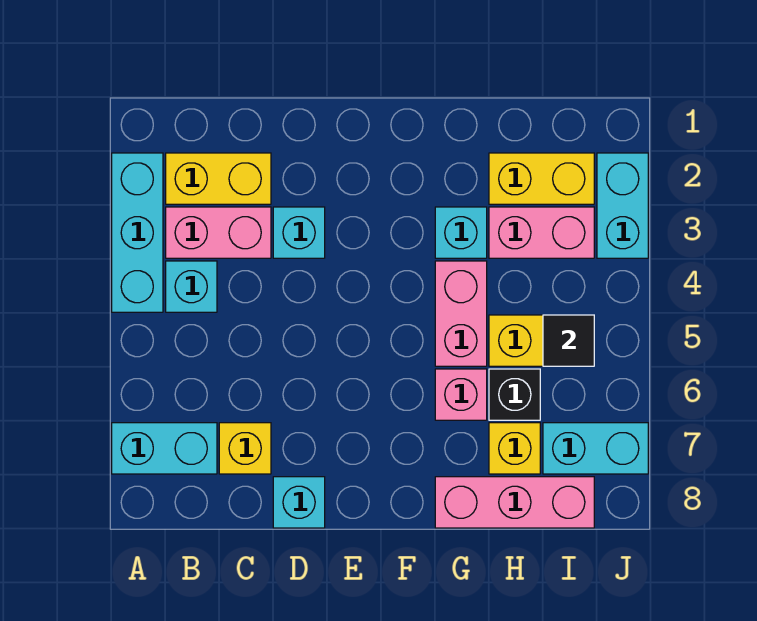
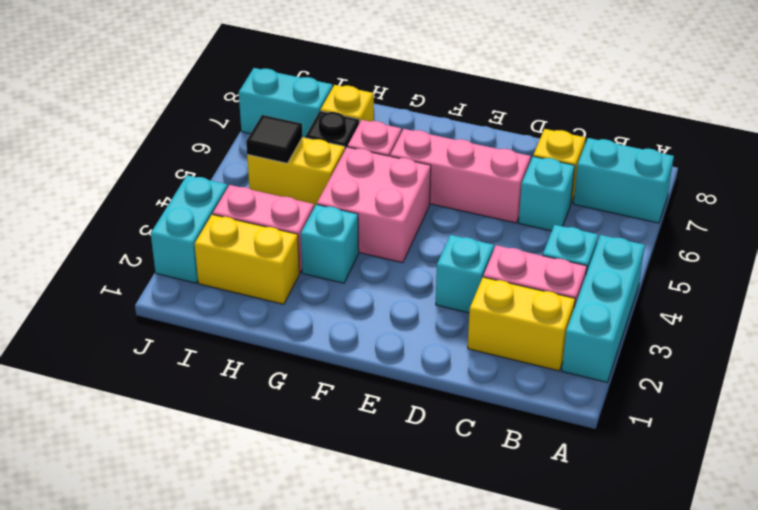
cyan brick D8 level 1 -> cyan brick C6 level 1
pink brick G4:G5 level 1 -> pink brick F4:G5 level 1
pink brick G8:I8 level 1 -> pink brick D6:F6 level 1

